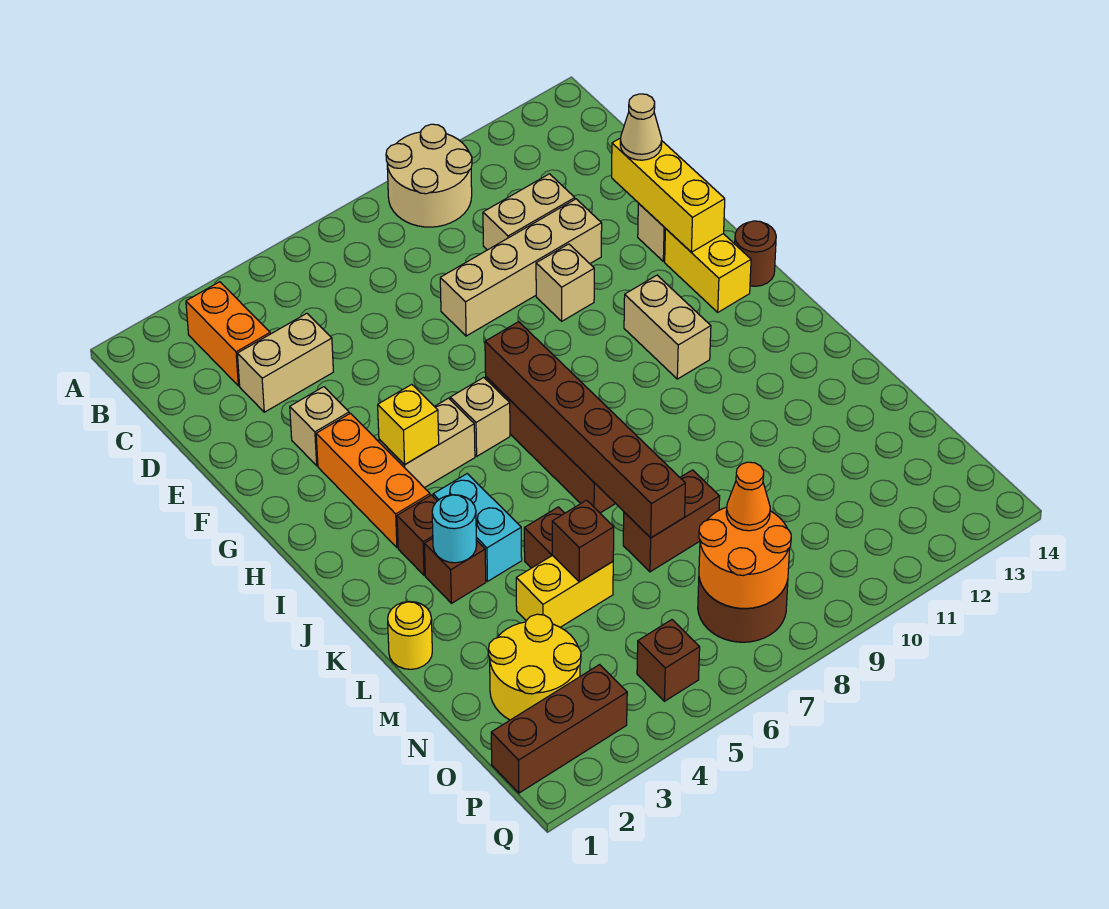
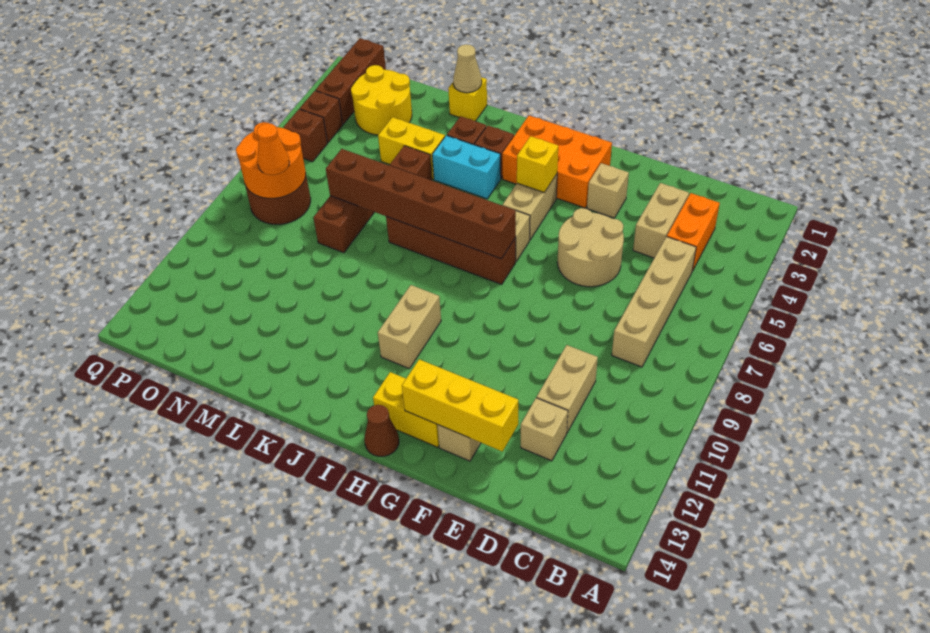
tan round brick A9:B10 level 1 -> tan round brick E5:F6 level 1
orange brick B3:C3 level 1 -> orange brick C3:C4 level 1
tan brick E8:E11 level 1 -> tan brick C5:C8 level 1
tan cone E13 level 3 -> tan cone L1 level 2
tan brick F10 level 1 -> tan brick D12 level 1
orange brick G3:I3 level 1 -> orange brick G2:I3 level 1
tan brick H11:I11 level 1 -> tan brick I10:I11 level 1
brown round brick H14 level 1 -> brown cone H14 level 1
cyan round brick K3 level 2 -> none
yellow round brick L1 level 1 -> yellow brick L1 level 1
yellow brick M4:M5 level 1 -> yellow brick L4:M4 level 1
brown brick M5 level 2 -> brown brick P4 level 1

